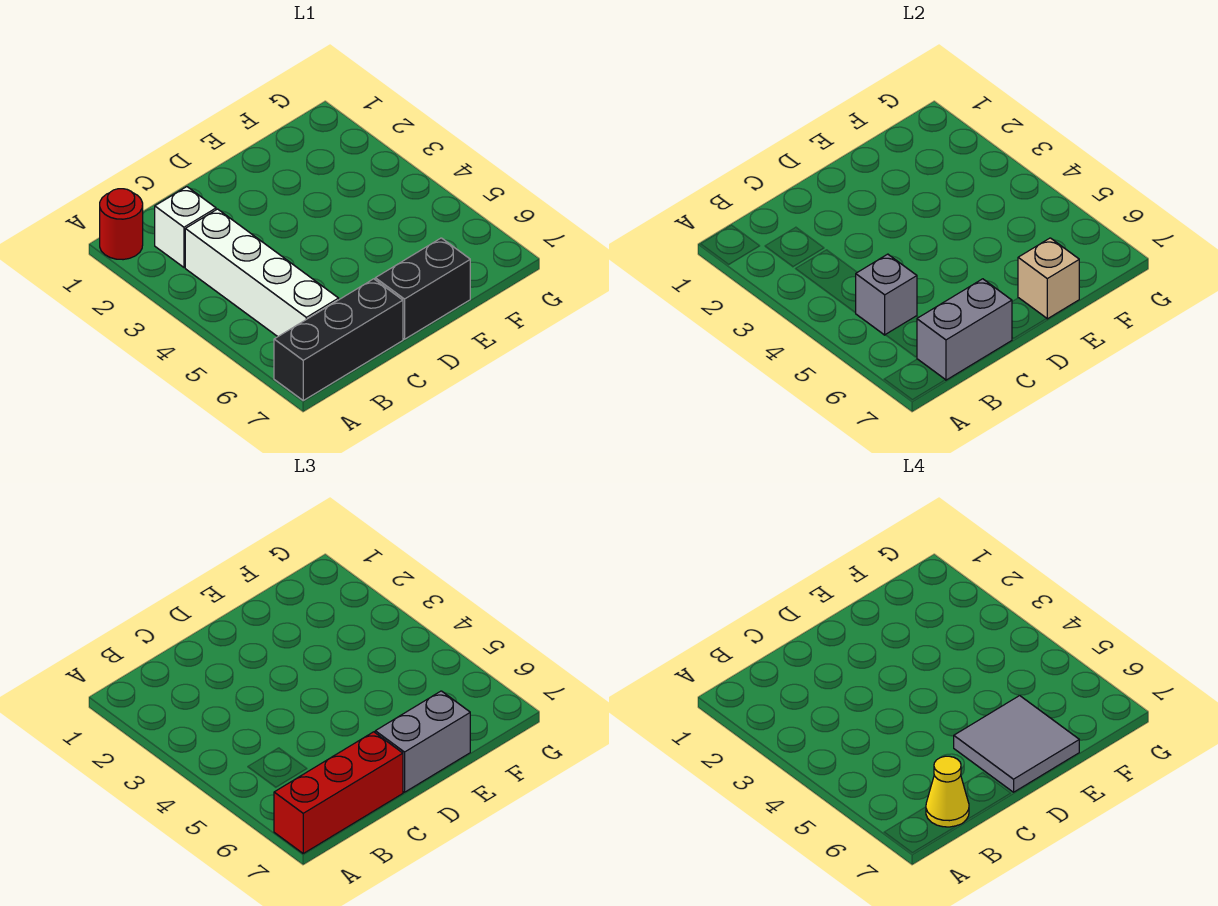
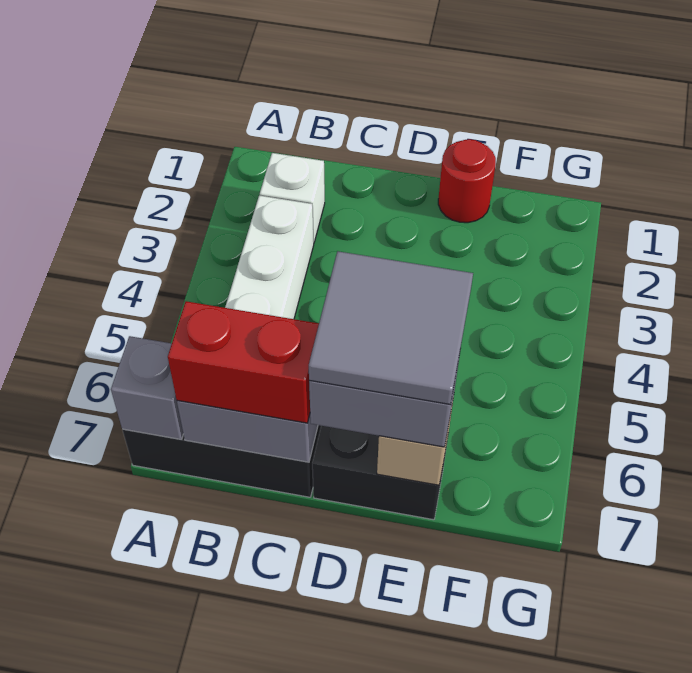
red round brick A1 level 1 -> red round brick E1 level 1
red brick A7:C7 level 3 -> red brick B7:C7 level 3
grey brick B5 level 2 -> grey brick A7 level 2
yellow cone B7 level 4 -> none

